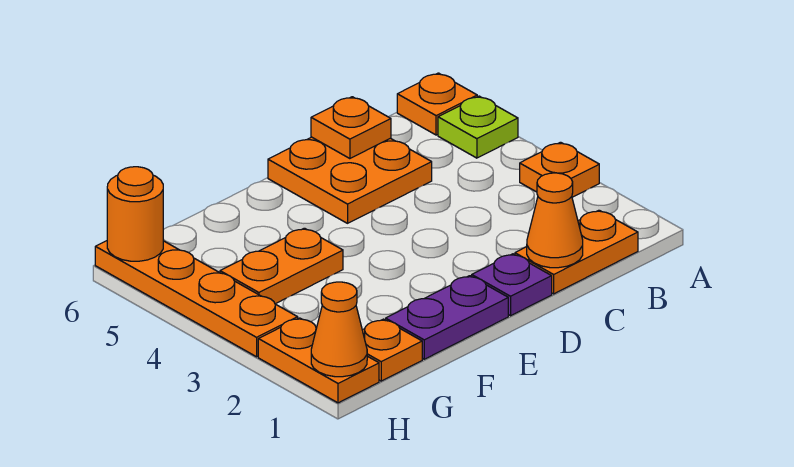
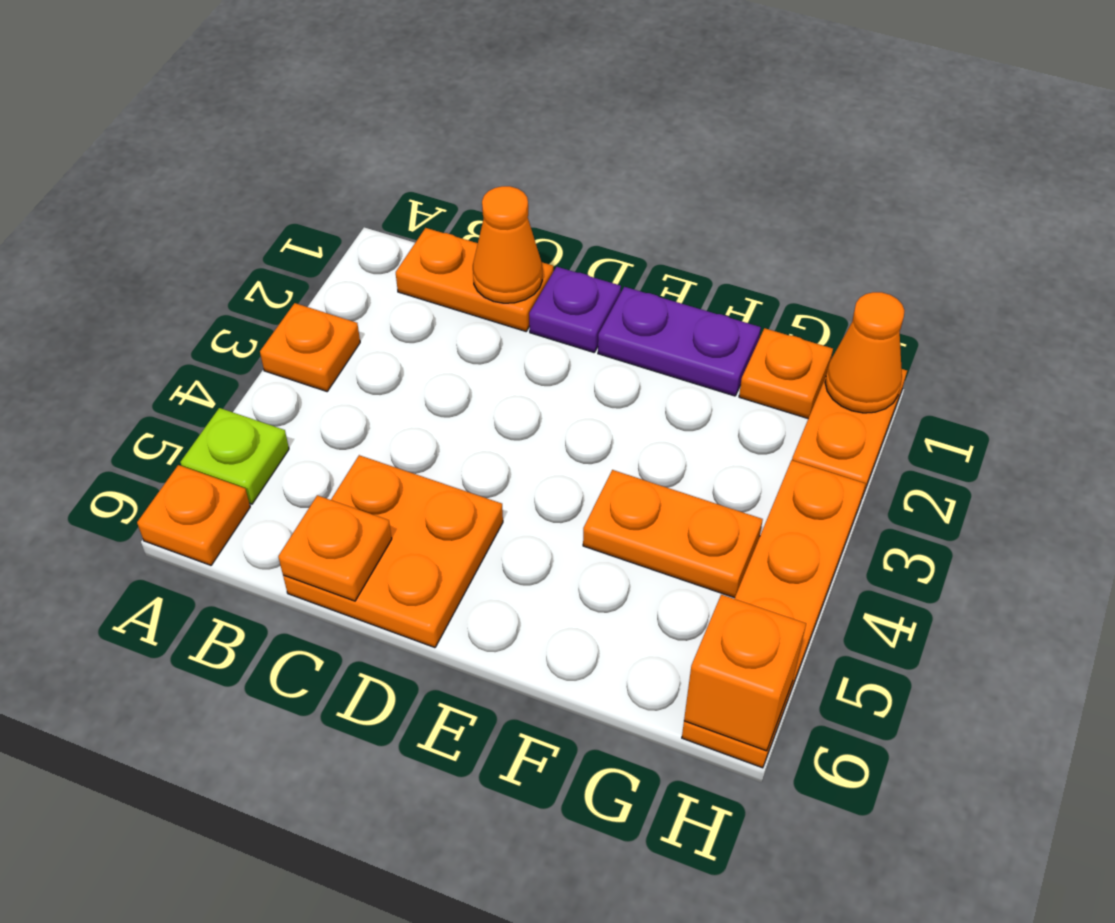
orange round brick H6 level 2 -> orange brick H6 level 2

